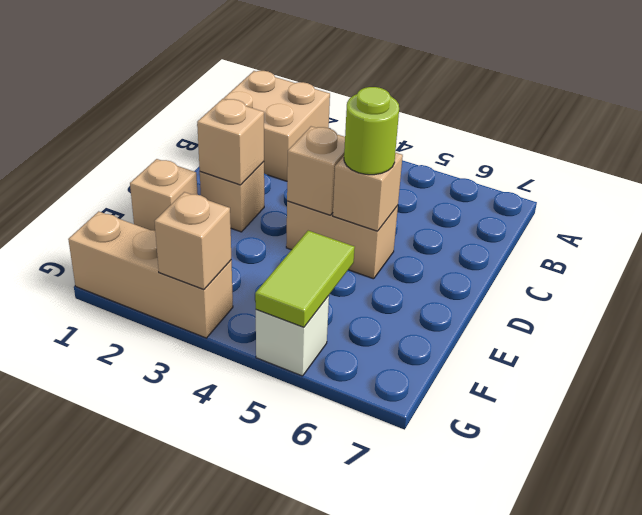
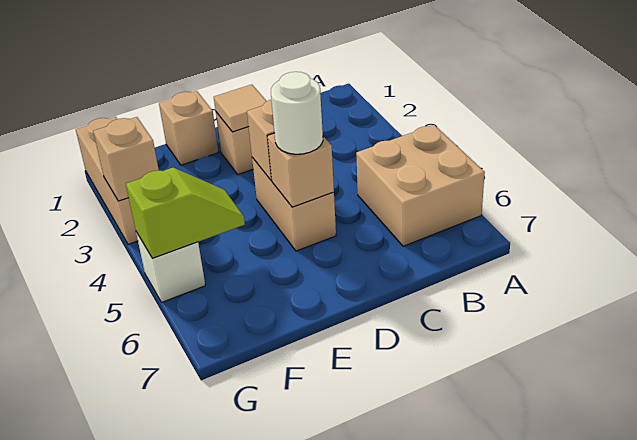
tan brick A1:B2 level 1 -> tan brick A5:B6 level 1
tan brick D2 level 2 -> tan tile D2 level 2
lime round brick D5 level 3 -> white round brick D5 level 3
lime tile F5:G5 level 2 -> lime slope F5:G5 level 2 top G

